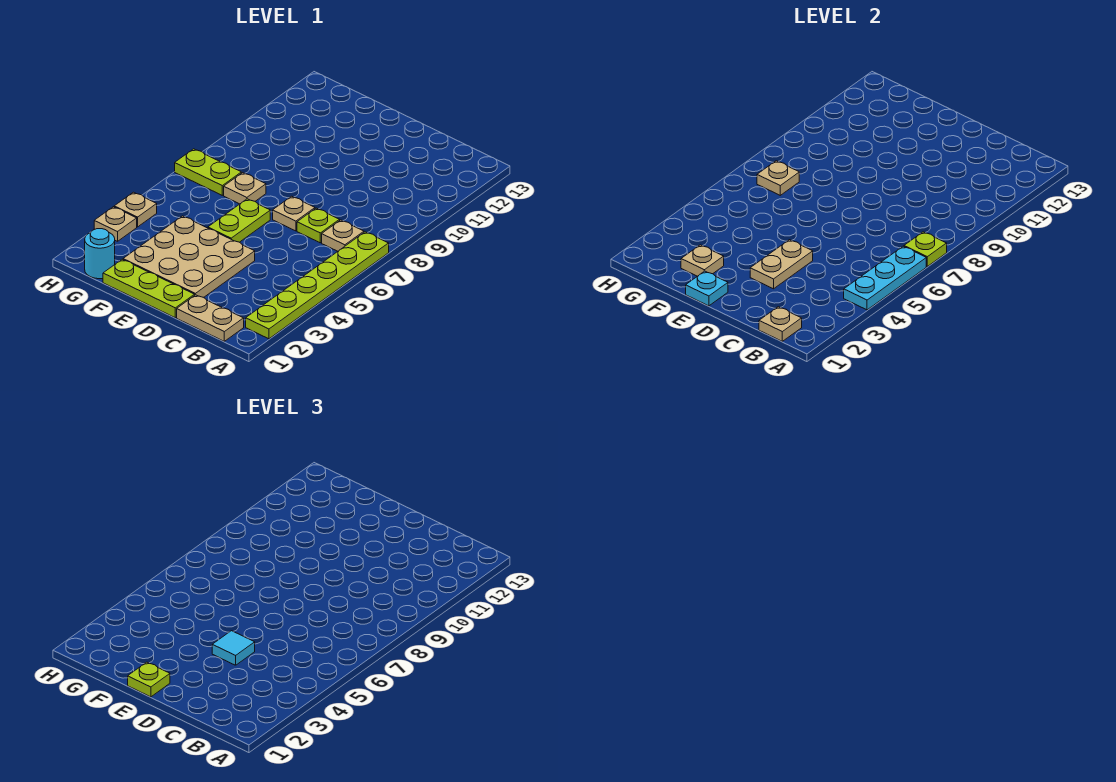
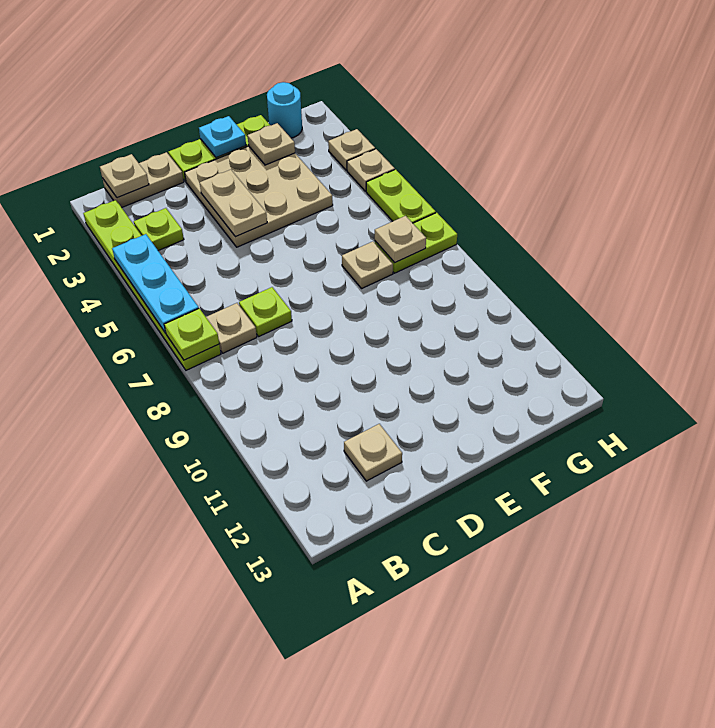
cyan tile D4 level 3 -> none
tan plate D7 level 1 -> tan plate C12 level 1
lime plate E1 level 3 -> lime plate B3 level 1
lime plate E5:E6 level 1 -> lime plate H5:H6 level 1

